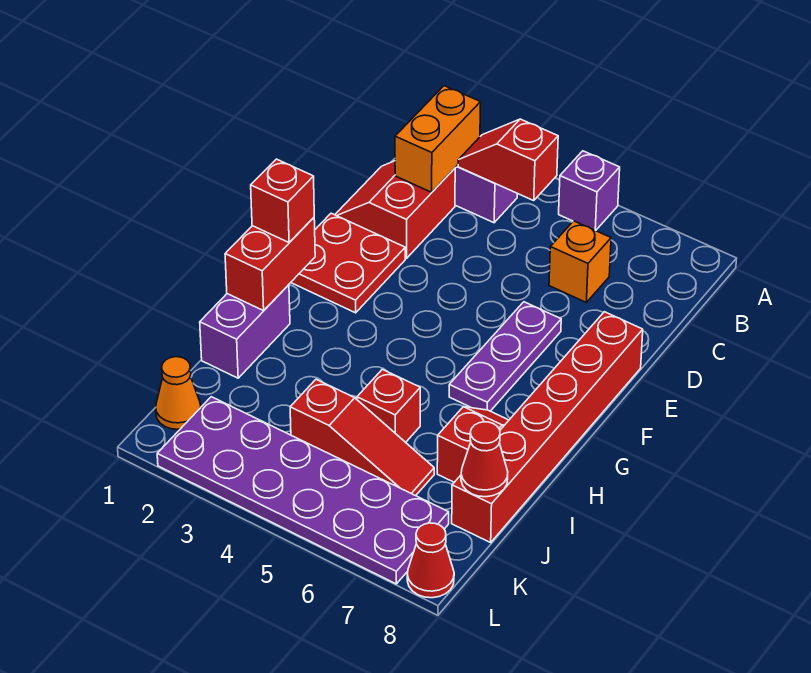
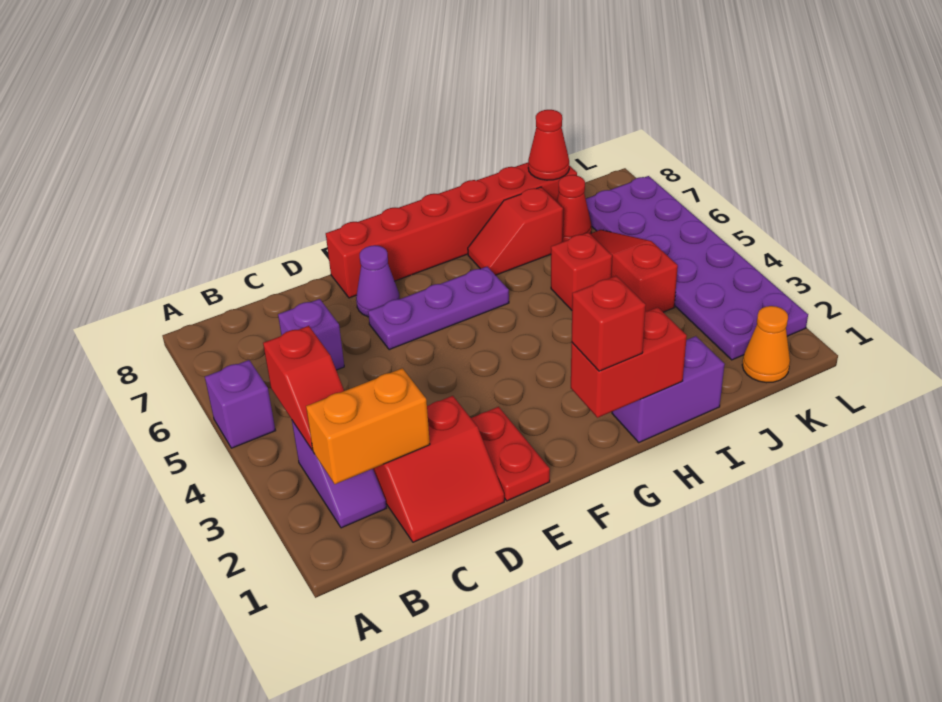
orange brick C6 level 1 -> purple brick C6 level 1
red plate E1:F2 level 1 -> red plate E1:E2 level 1
none -> purple cone E7 level 1
red cone L8 level 1 -> red cone J7 level 1

